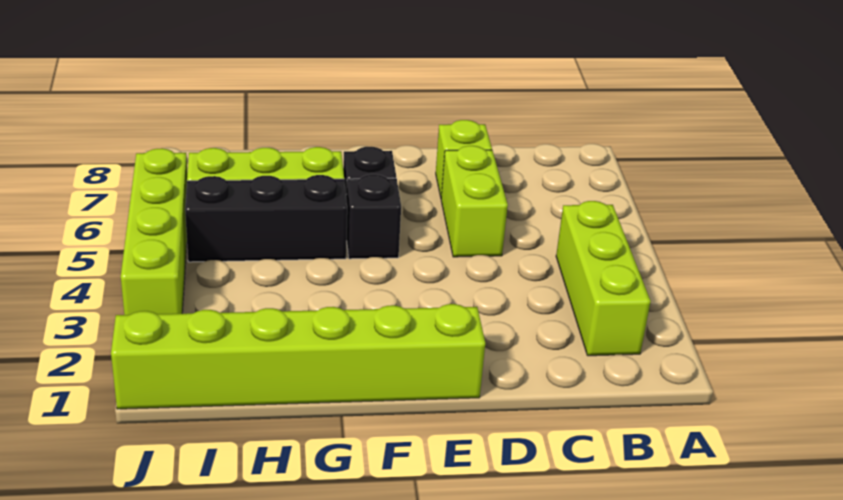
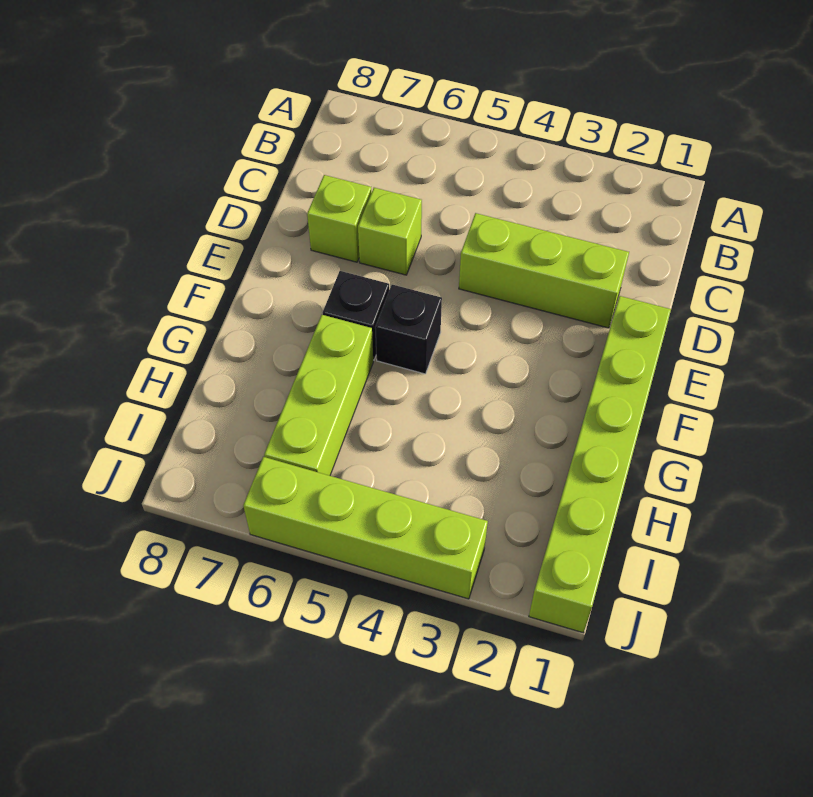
lime brick B2:B4 level 1 -> lime brick D2:D4 level 1
lime brick D5:D6 level 1 -> lime brick D6 level 1
black brick G5:I5 level 1 -> none

